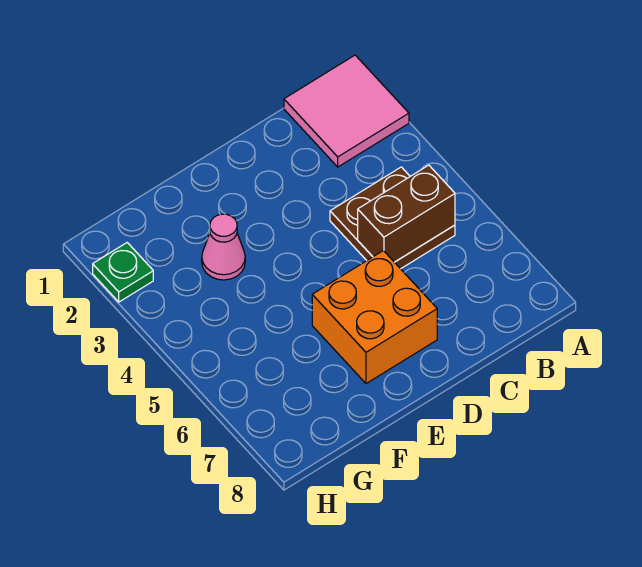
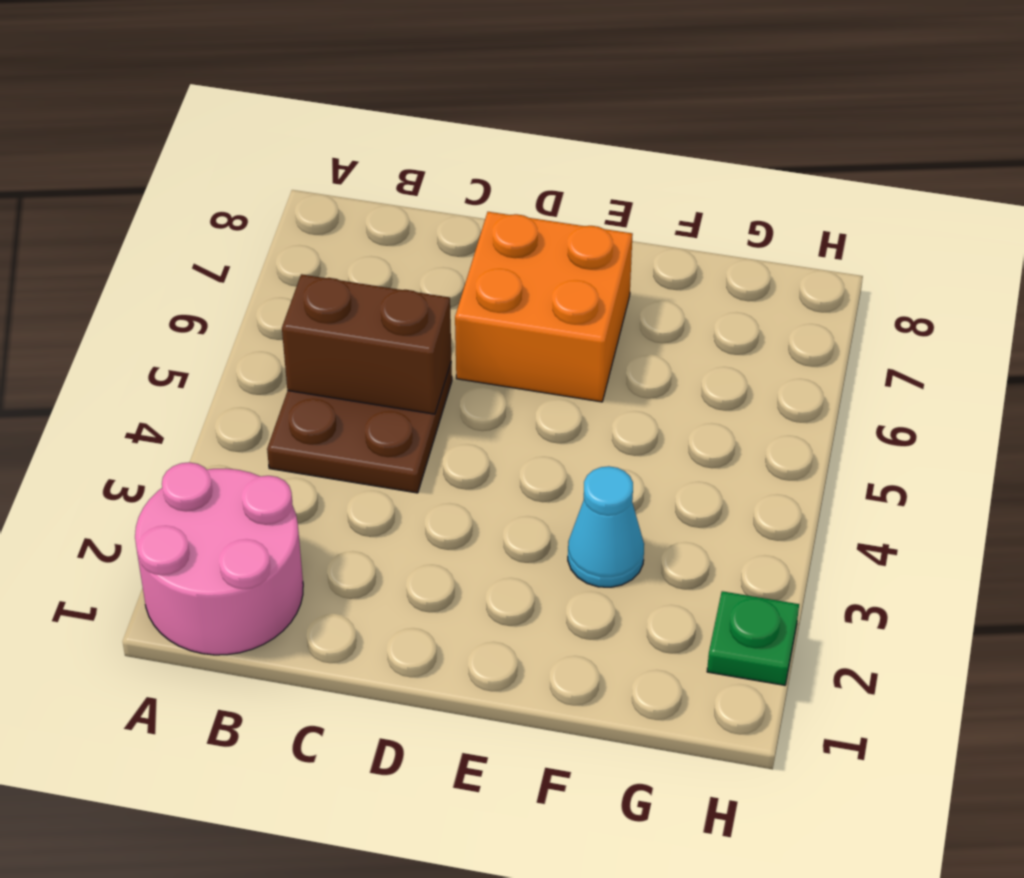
pink tile A1:B2 level 1 -> pink round brick A1:B2 level 1
pink cone F3 level 1 -> cyan cone F3 level 1

